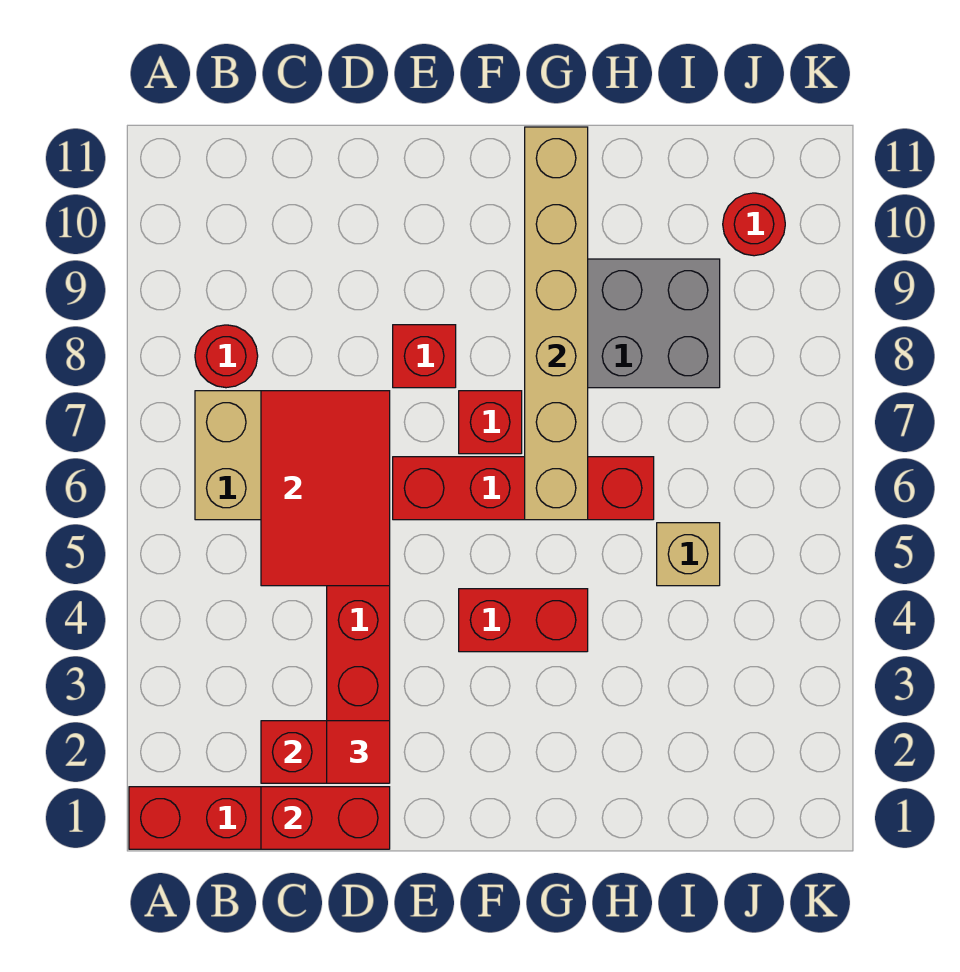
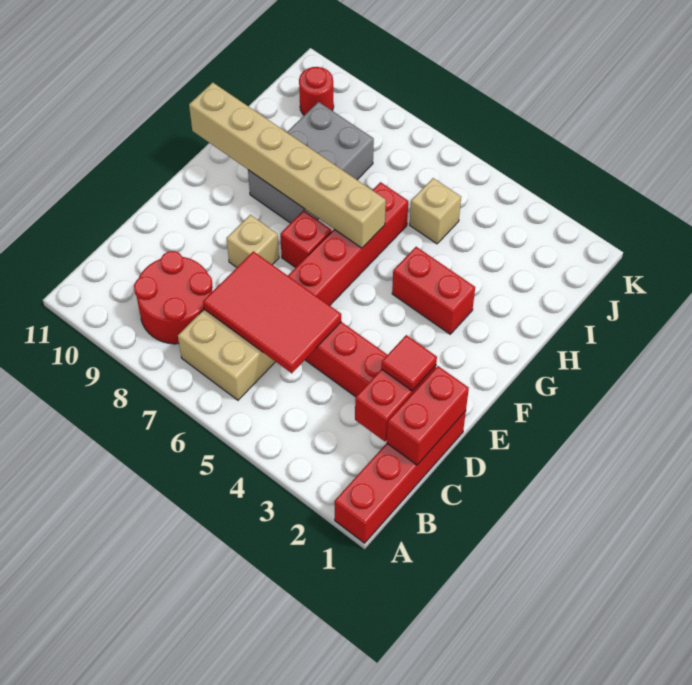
red round brick B8 level 1 -> red round brick B8:C9 level 1
red brick E8 level 1 -> tan brick E8 level 1
red brick F4:G4 level 1 -> red brick G3:G4 level 1

